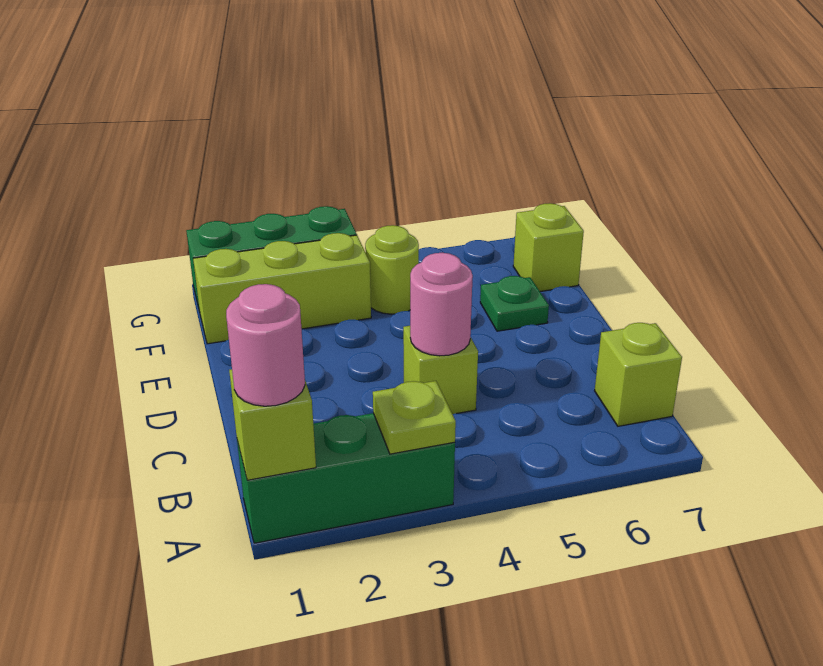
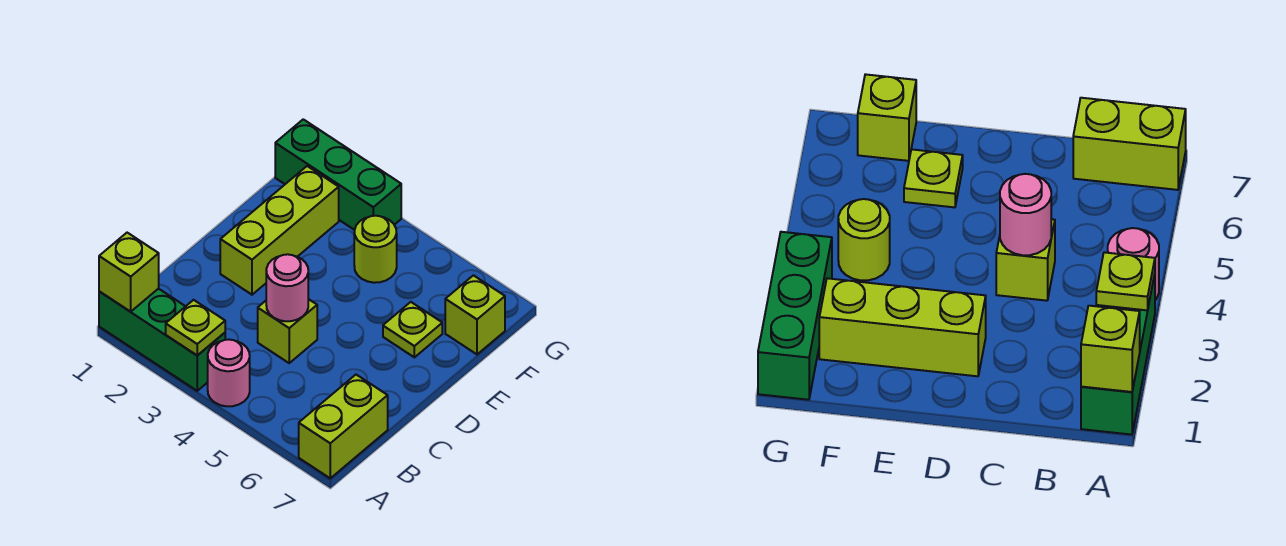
pink round brick A1 level 3 -> pink round brick A4 level 1
lime brick B7 level 1 -> lime brick A7:B7 level 1
green plate E6 level 1 -> lime plate E6 level 1
lime brick F1:F3 level 1 -> lime brick D2:F2 level 1

